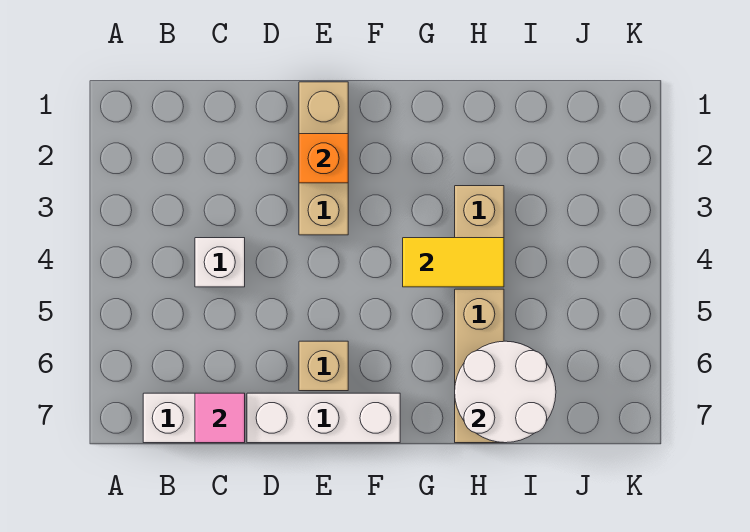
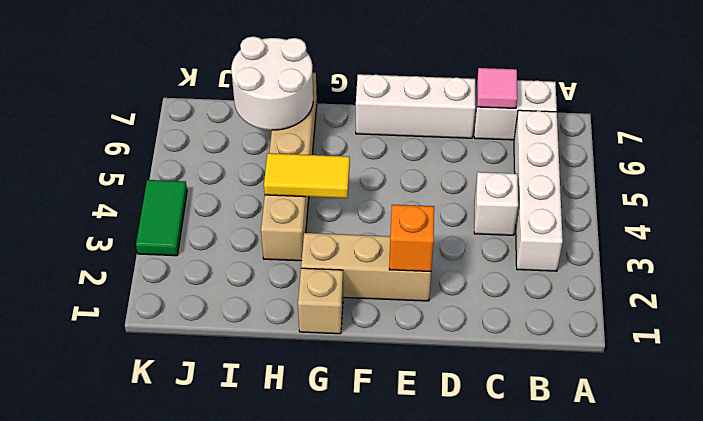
none -> white brick B3:B6 level 1
tan brick E1:E3 level 1 -> tan brick E2:G2 level 1
tan brick E6 level 1 -> tan brick G1 level 1
none -> green tile K3:K4 level 1

